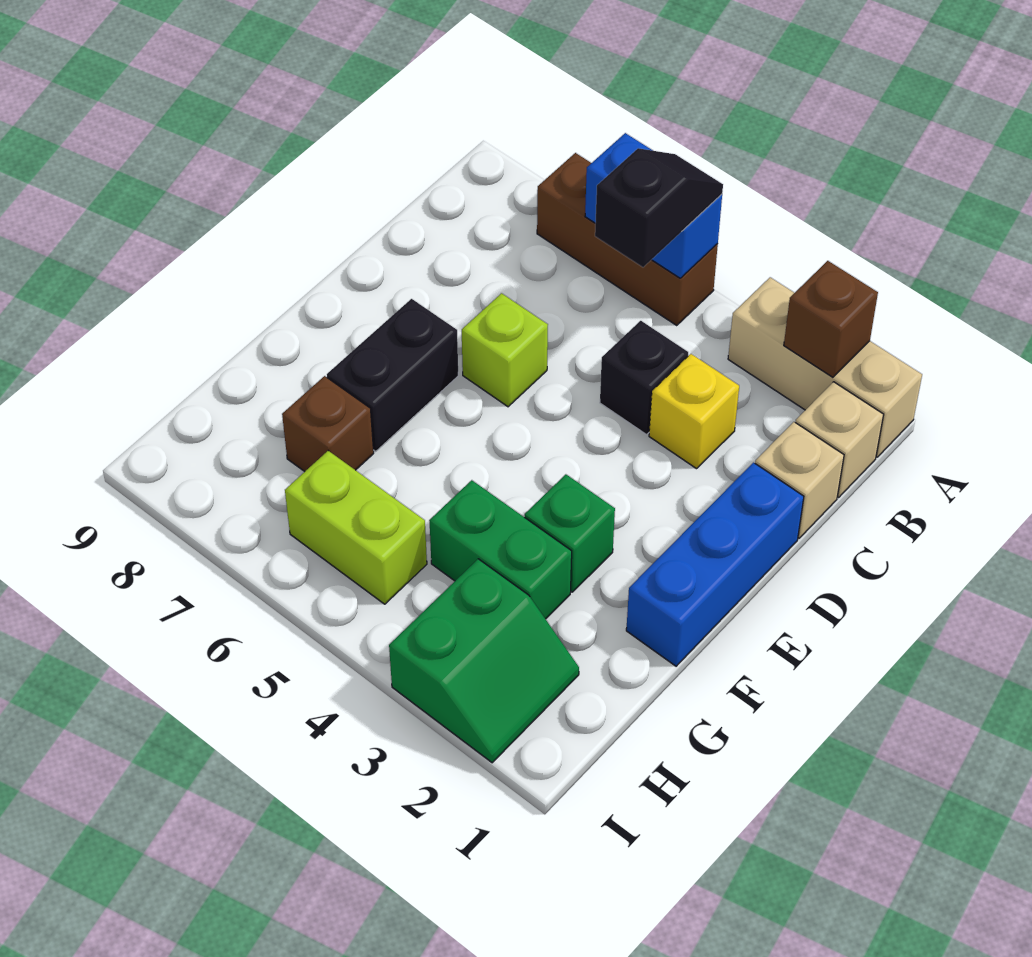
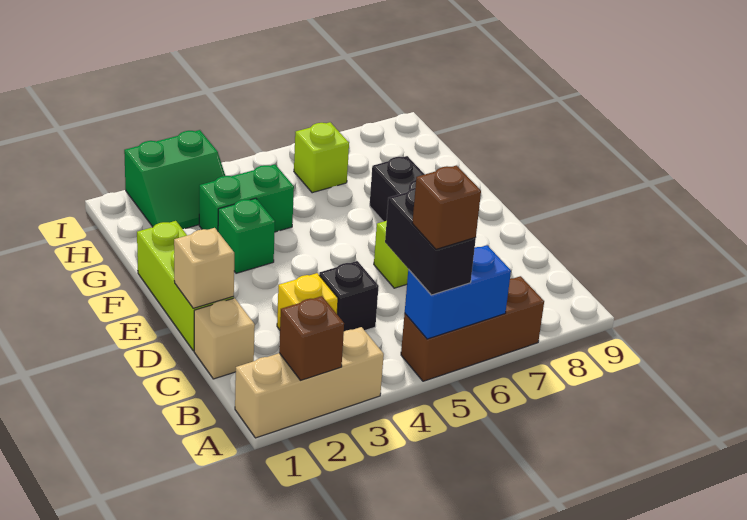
black slope A5:B5 level 3 top B -> black brick A5:B5 level 3
tan brick B1 level 1 -> tan brick D1 level 2
blue brick D1:F1 level 1 -> lime brick D1:F1 level 1
brown brick G7 level 1 -> brown brick A5 level 4
green slope H2:I3 level 1 top 3 -> green slope H2:I3 level 1 top I
lime brick H5:H6 level 1 -> lime brick H6 level 1

